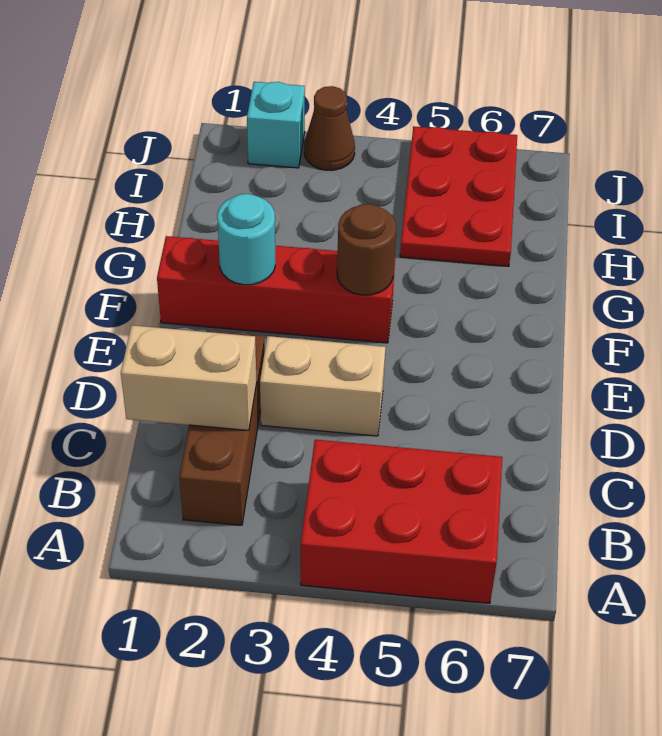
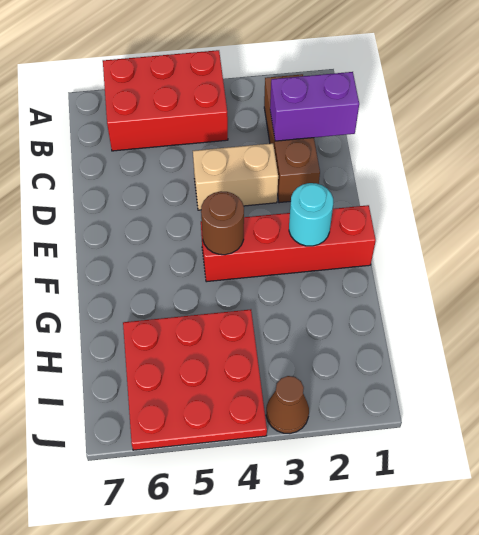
tan brick C1:C2 level 2 -> purple brick C1:C2 level 2
red plate H5:J6 level 1 -> red plate H4:J6 level 1
cyan brick J2 level 1 -> none

